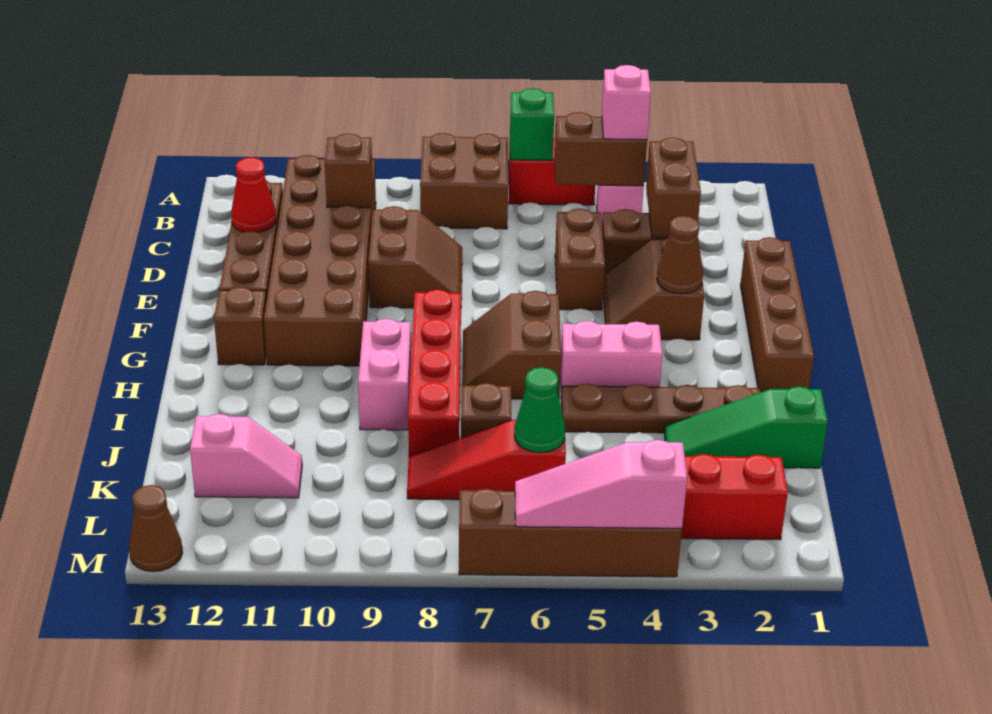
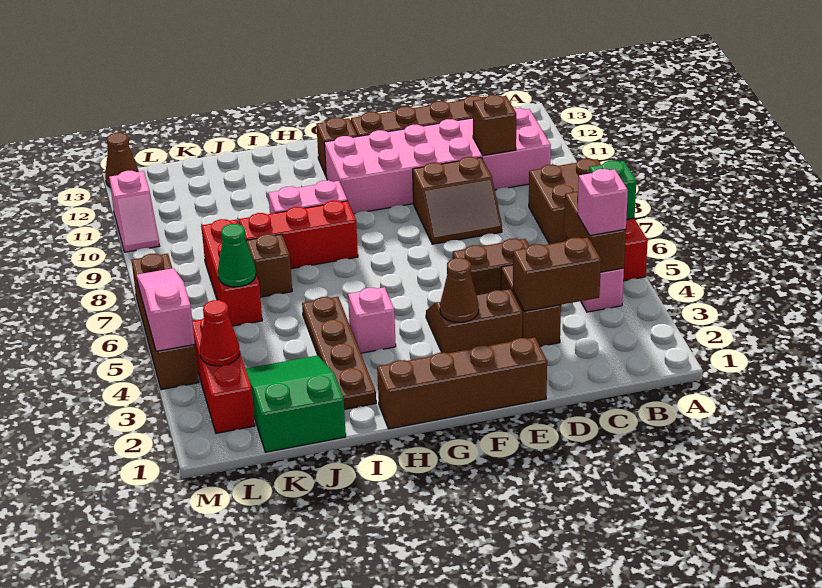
brown brick B10:G11 level 1 -> pink brick B10:G11 level 1
red cone D12 level 2 -> red cone L3 level 2
brown slope G6:H7 level 1 top 6 -> none
red brick G8:J8 level 1 -> red brick H8:J8 level 1
pink brick H4:H5 level 1 -> pink brick H4 level 1
green slope J1:J3 level 1 top 1 -> green slope J1:K3 level 1 top 1
red slope K6:K8 level 1 top 6 -> red brick K6:K8 level 1
pink slope K11:K12 level 1 top 12 -> pink slope M10:M11 level 1 top 11

